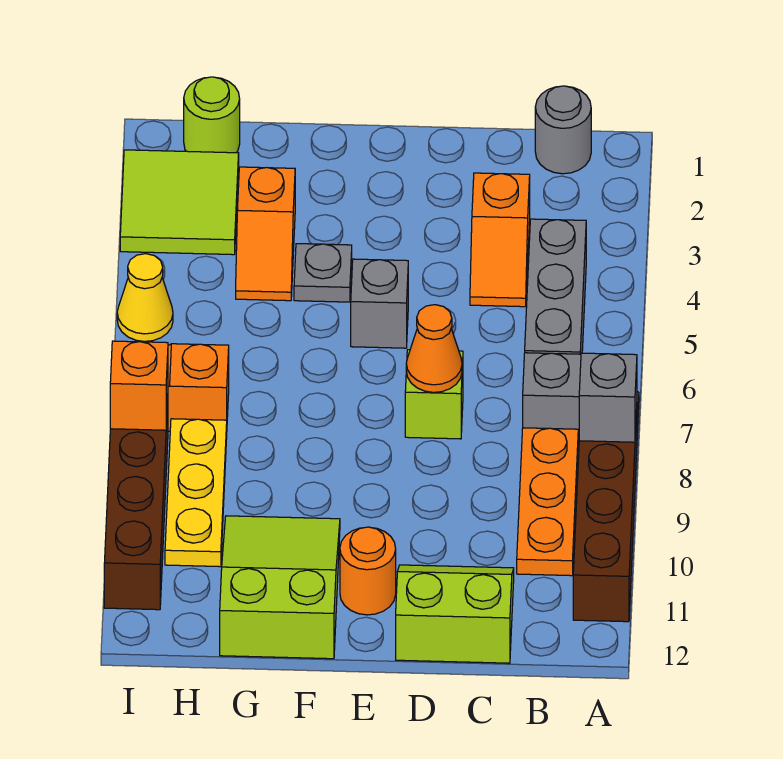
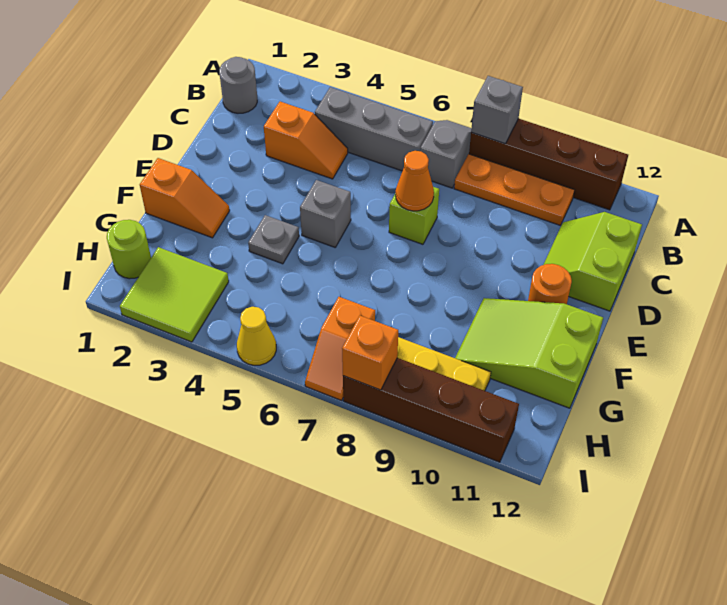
orange slope G3:G4 level 1 top 3 -> orange slope F1:F2 level 1 top 1

